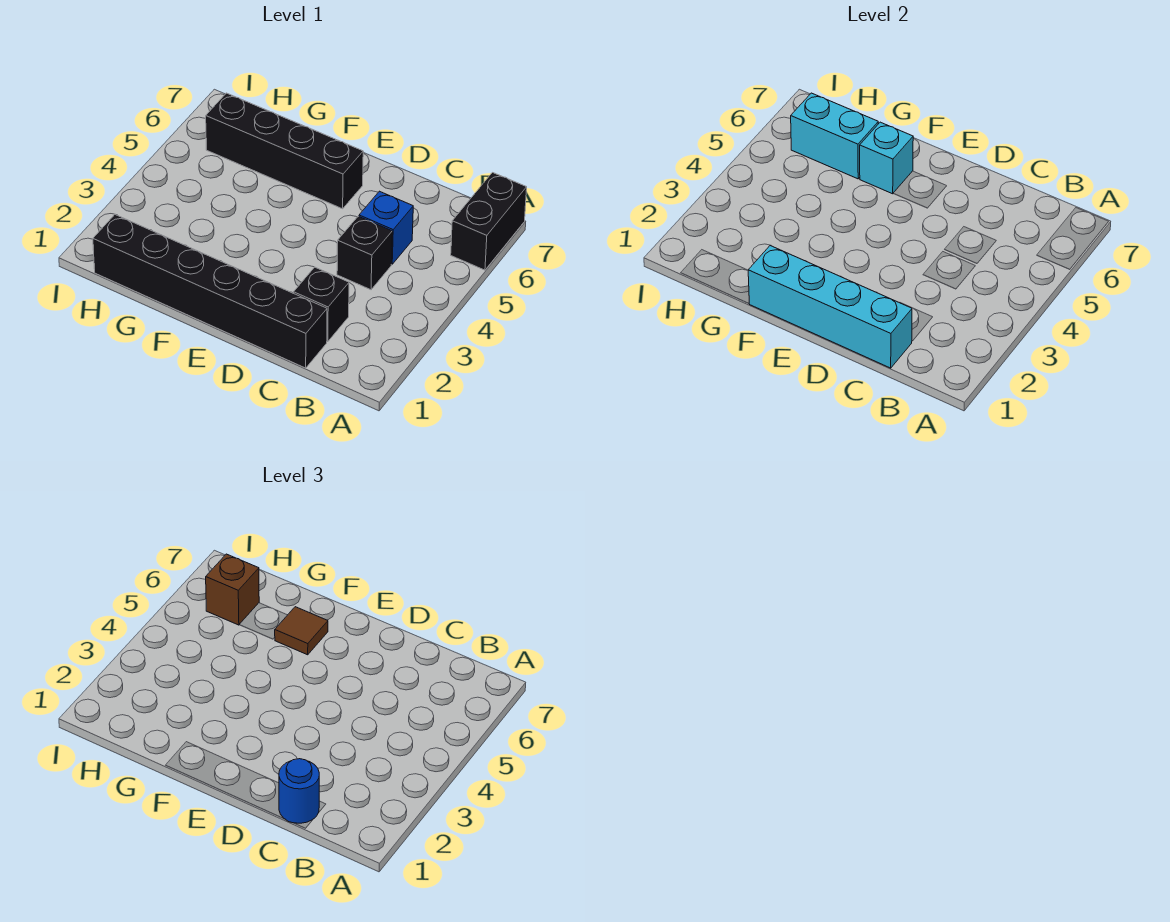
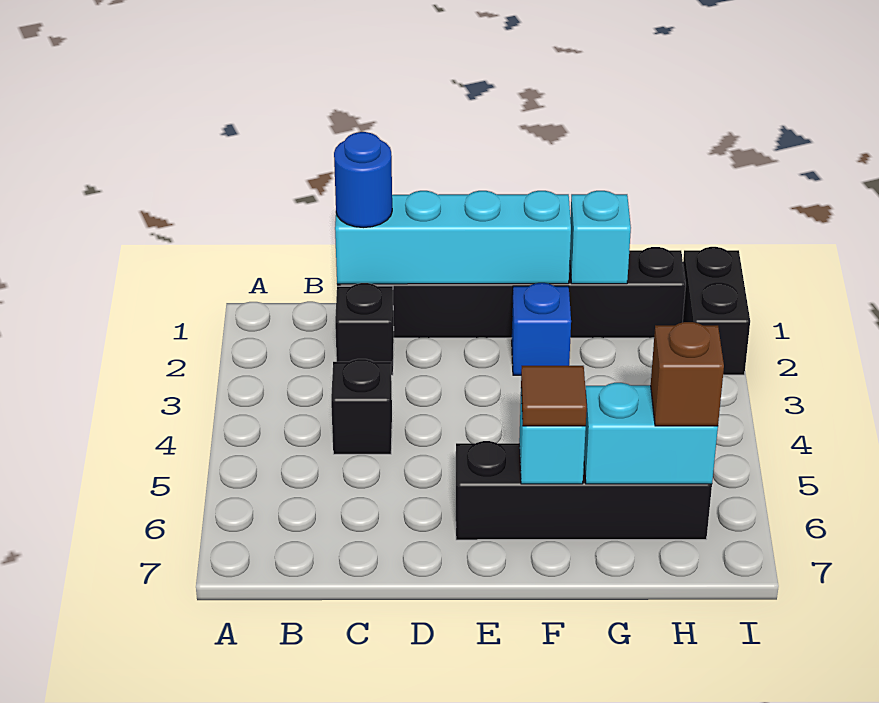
black brick A6:A7 level 1 -> black brick I1:I2 level 1
blue brick C5 level 1 -> blue brick F2 level 1
none -> cyan brick G1 level 2

